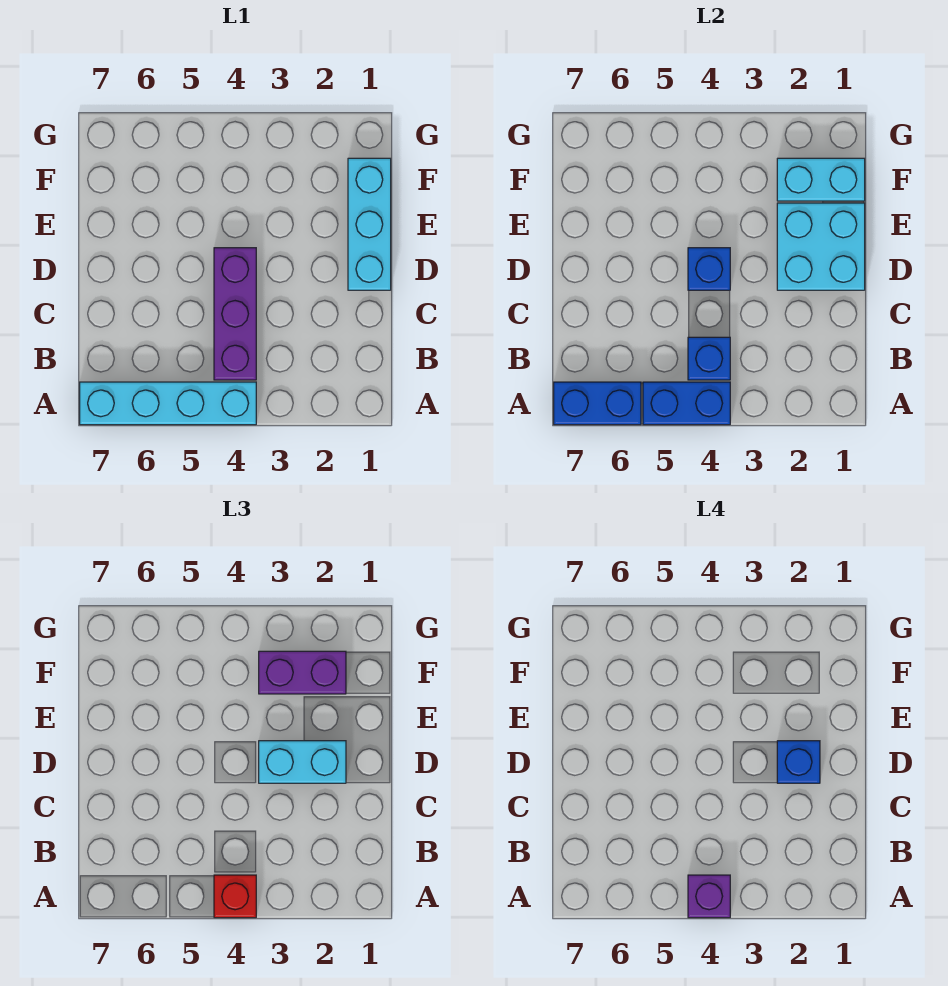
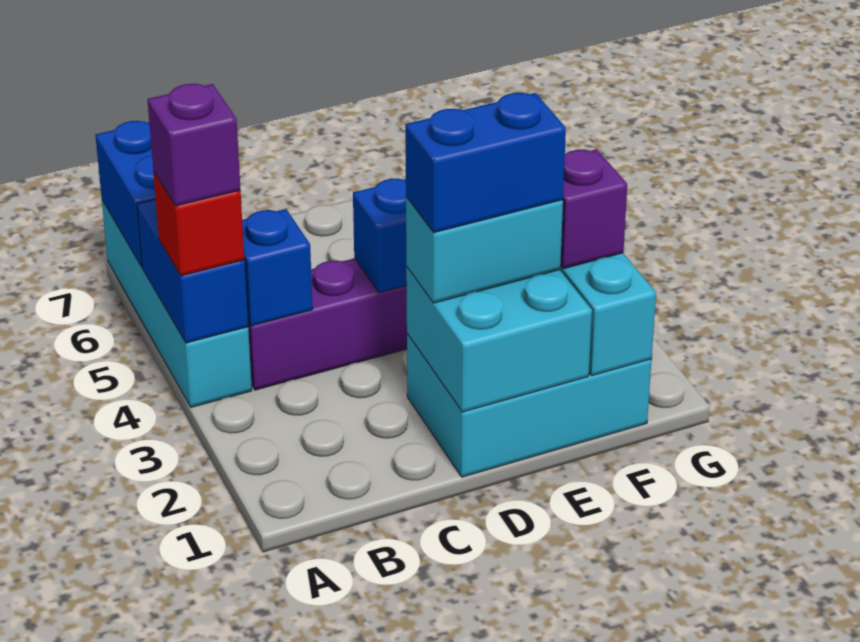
cyan brick D1:F1 level 1 -> cyan brick D1:F2 level 1
cyan brick D2:D3 level 3 -> cyan brick D2:E2 level 3
blue brick D2 level 4 -> blue brick D2:E2 level 4
purple brick F2:F3 level 3 -> purple brick F2 level 3

